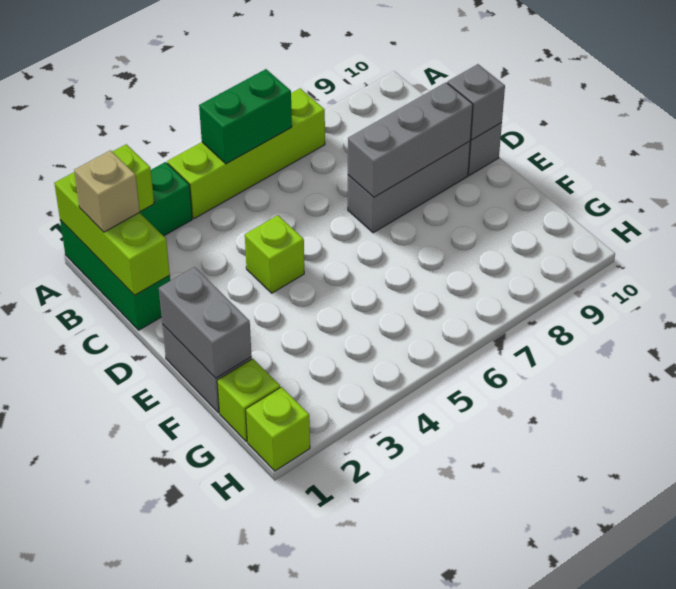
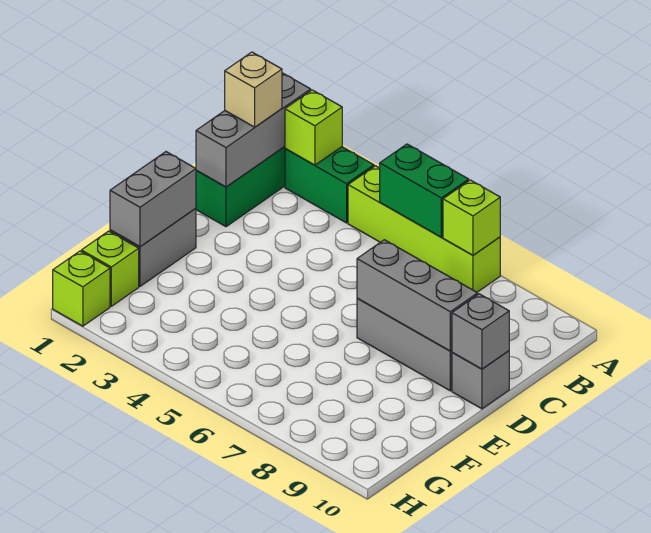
lime brick A1:C1 level 2 -> grey brick A1:C1 level 2
lime brick D4 level 1 -> lime brick A7 level 2

